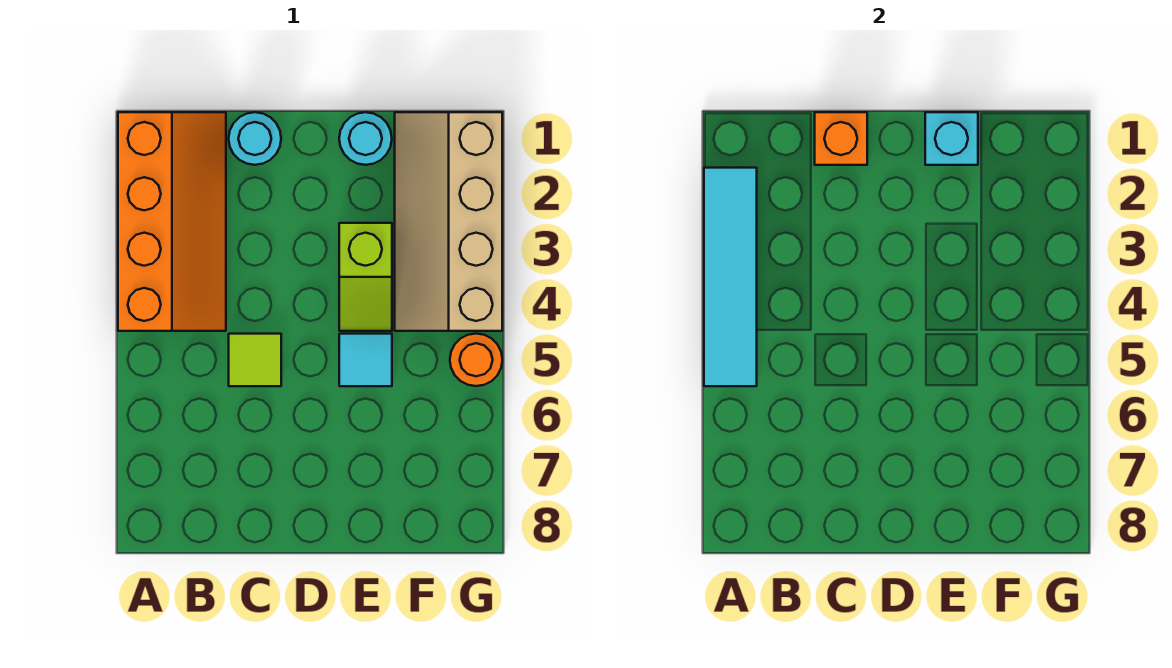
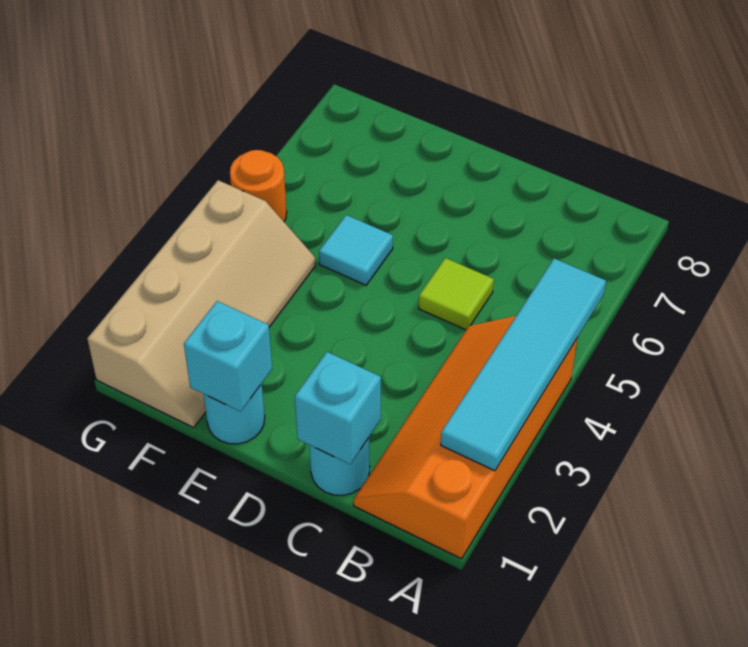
orange brick C1 level 2 -> cyan brick C1 level 2
lime slope E3:E4 level 1 top 3 -> none

